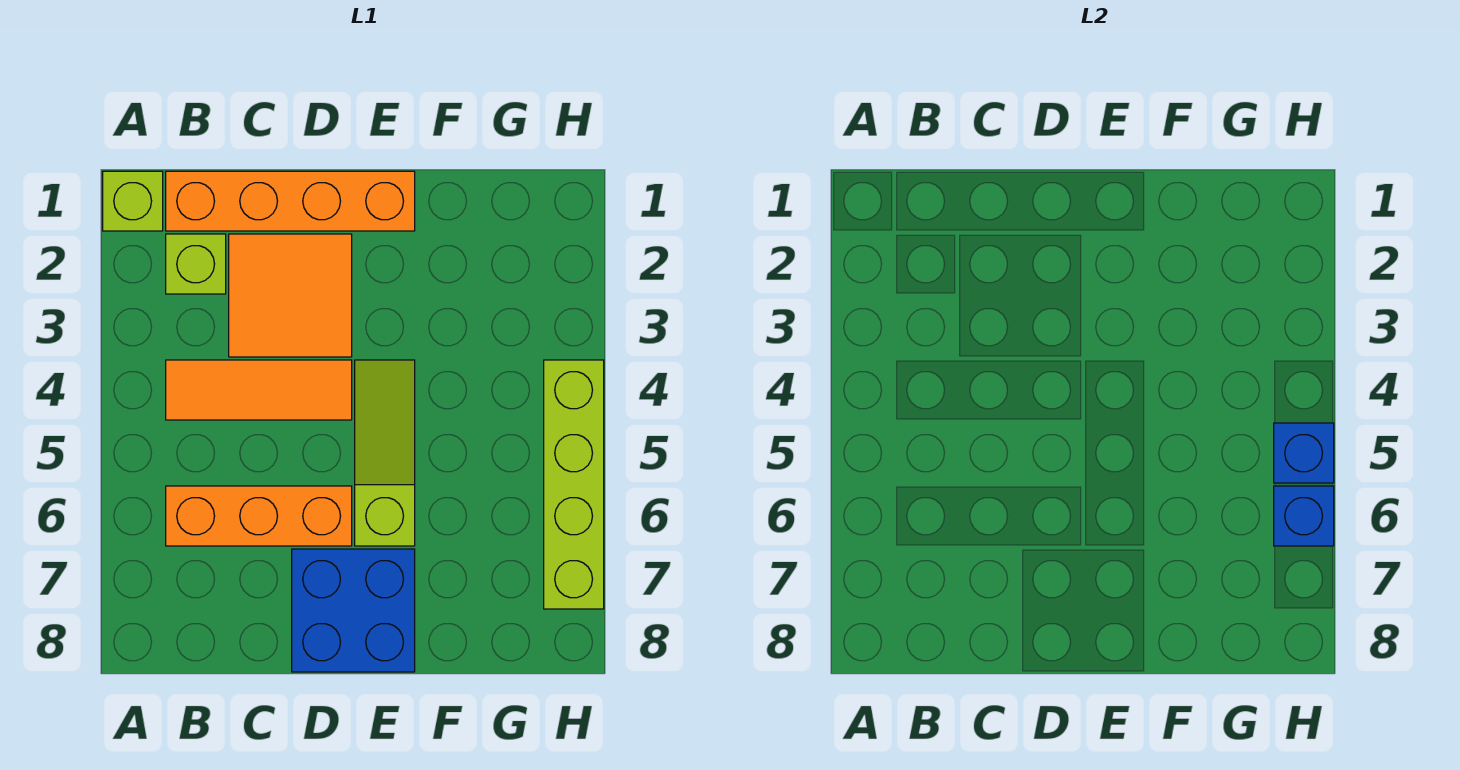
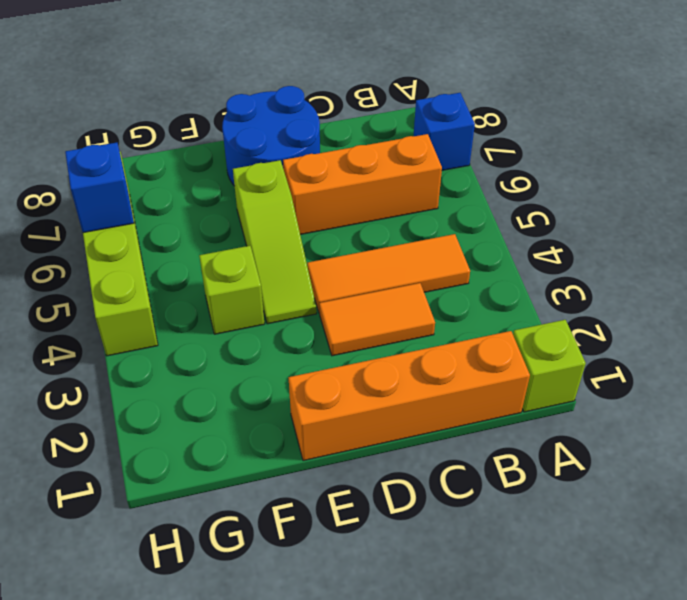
lime brick B2 level 1 -> lime brick F4 level 1
orange tile C2:D3 level 1 -> orange tile C3:D3 level 1
blue brick D7:E8 level 1 -> blue round brick D7:E8 level 1
blue brick H5 level 2 -> blue brick A7 level 1

